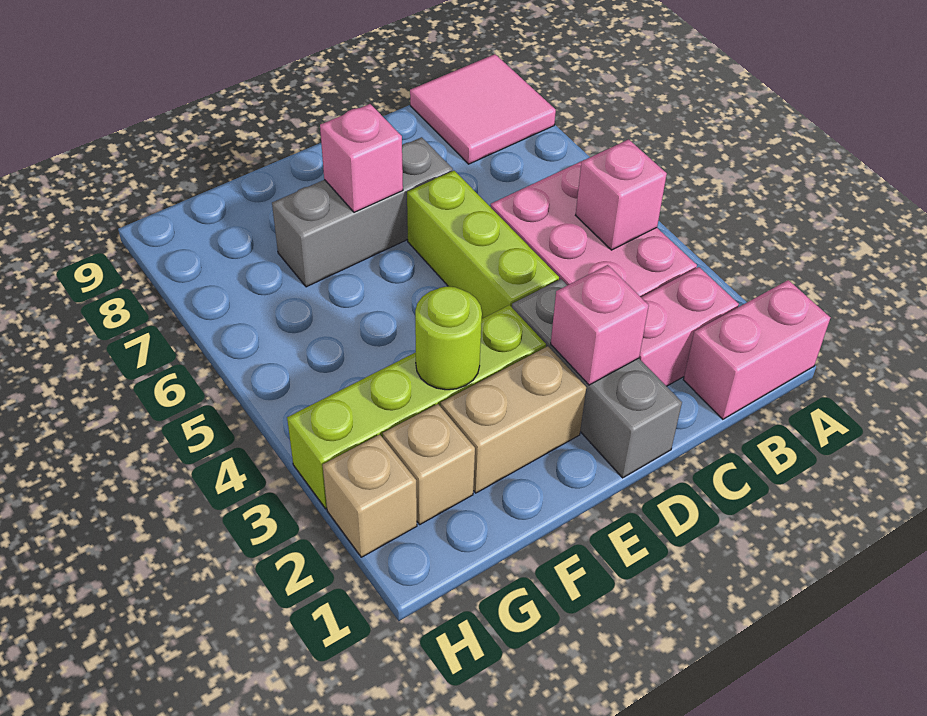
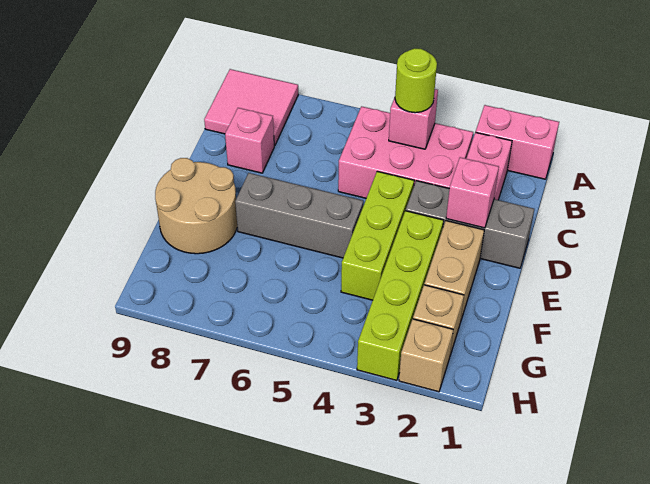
pink brick A1:B1 level 1 -> pink brick A1:A2 level 1
lime brick D4:D6 level 1 -> lime brick D4:F4 level 1
grey brick D7:F7 level 1 -> grey brick E5:E7 level 1
pink brick E7 level 2 -> pink brick C8 level 1
none -> tan round brick E8:F9 level 1
lime round brick F3 level 2 -> lime round brick B4 level 3

